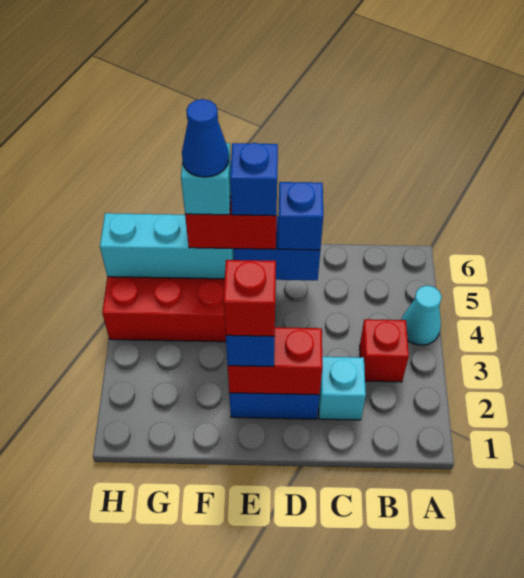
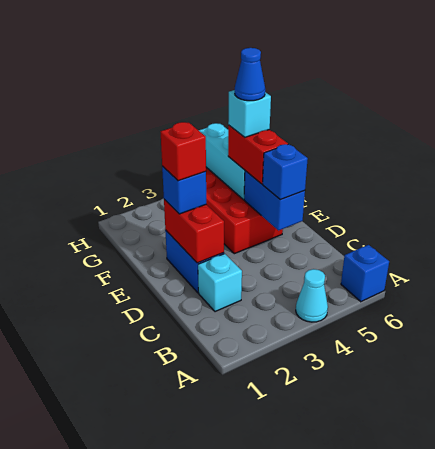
red brick B3 level 1 -> none
blue brick E5 level 4 -> blue brick A6 level 1

